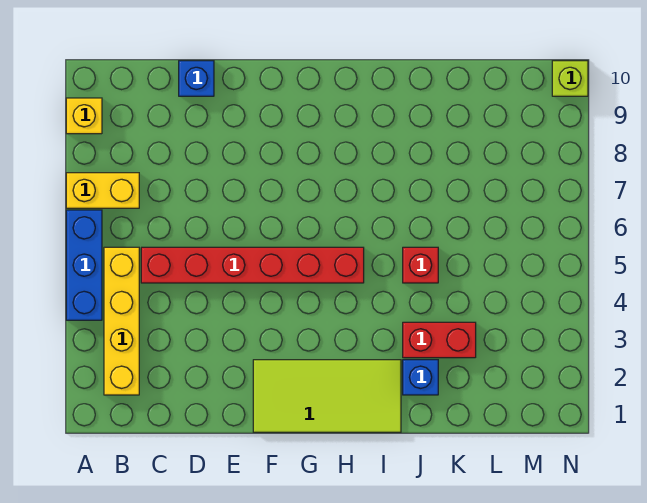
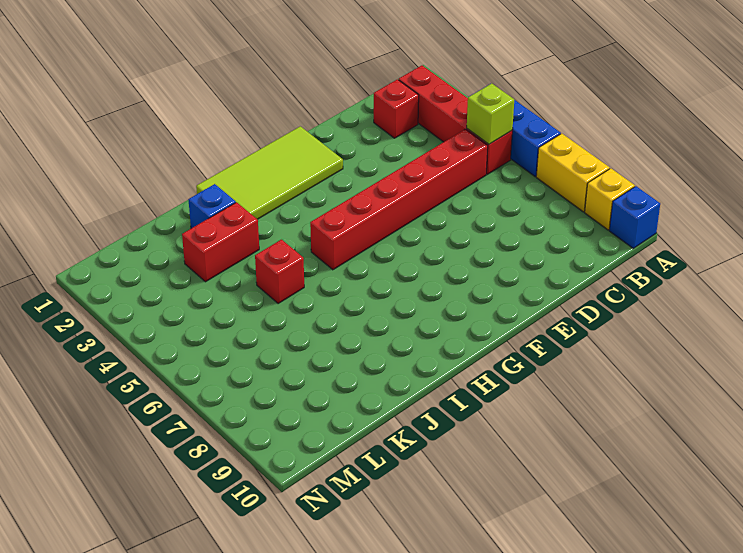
yellow brick A7:B7 level 1 -> yellow brick A7:A8 level 1
yellow brick B2:B5 level 1 -> red brick B2:B5 level 1
none -> red brick C2 level 1
blue brick D10 level 1 -> blue brick A10 level 1
lime brick N10 level 1 -> lime brick B5 level 2

